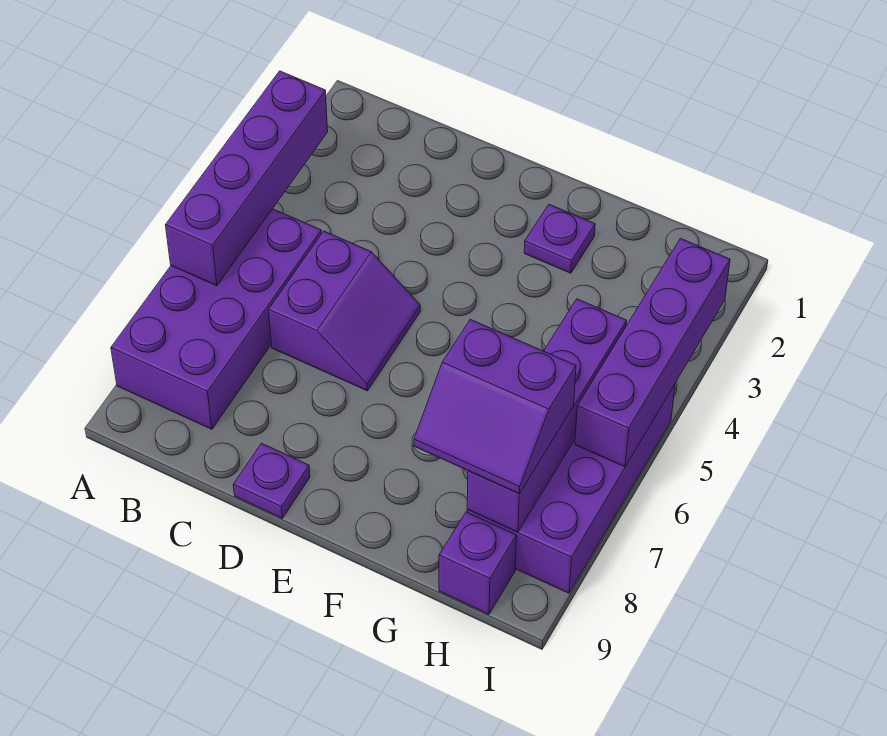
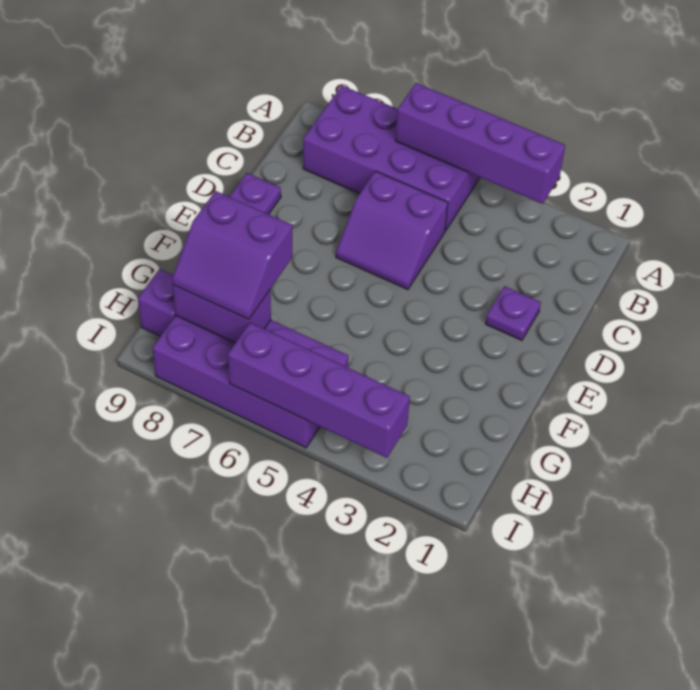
purple plate F2 level 1 -> purple plate D2 level 1
purple slope G7:H8 level 3 top 7 -> purple slope G7:H8 level 3 top G
purple brick H5:H8 level 2 -> purple brick H7:H8 level 2

